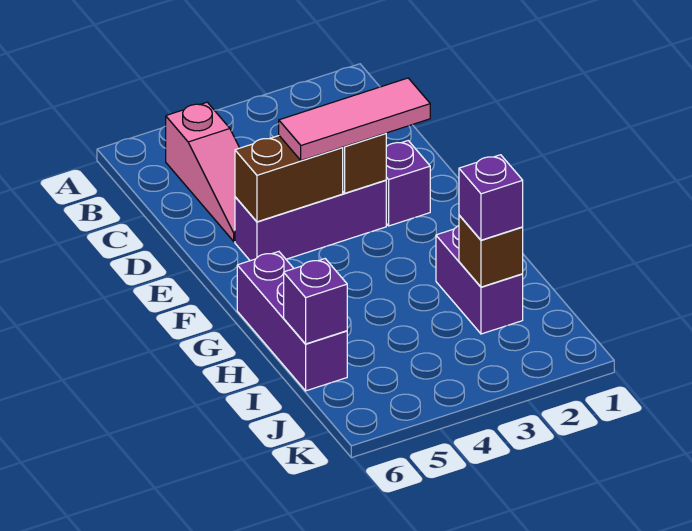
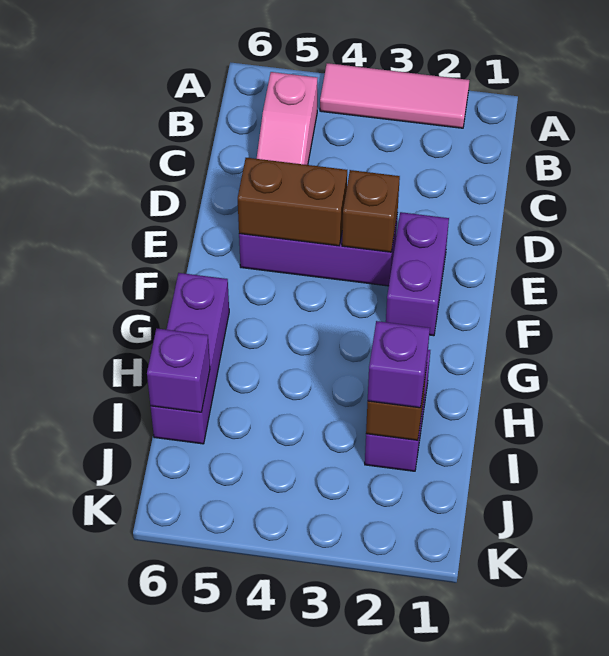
purple brick E2 level 1 -> purple brick E2:F2 level 1
pink tile E2:E4 level 3 -> pink tile A2:A4 level 1

